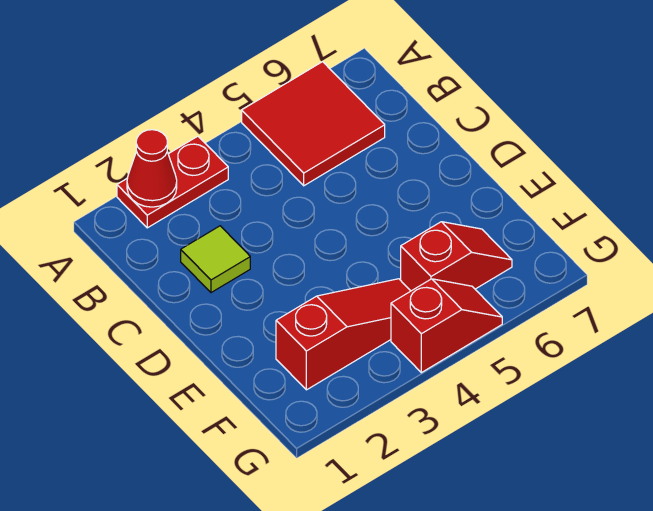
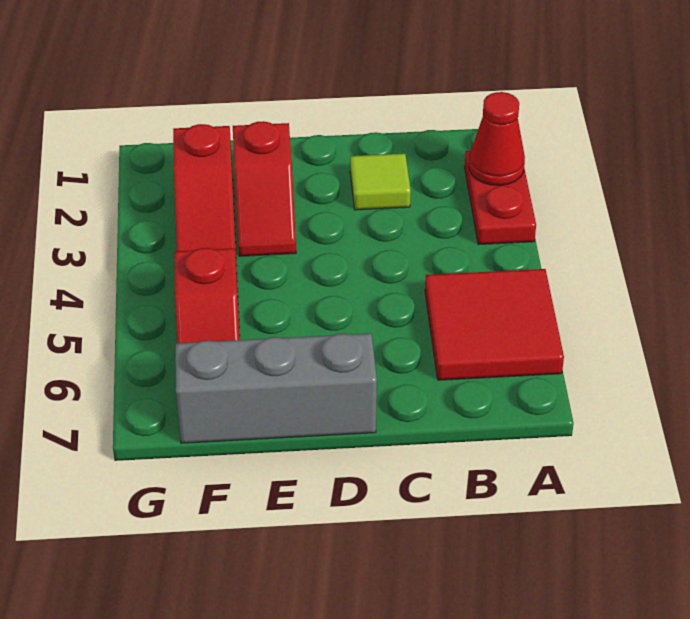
none -> grey brick D7:F7 level 1
red slope G4:G5 level 1 top 4 -> red slope E2:E3 level 1 top 2

